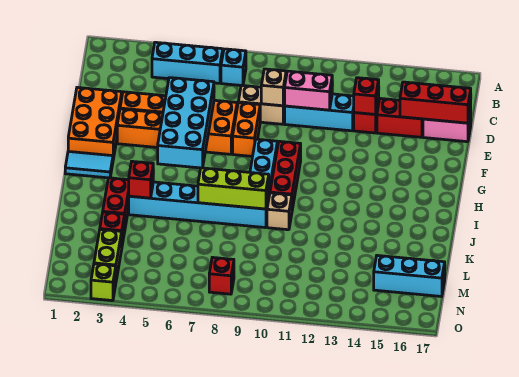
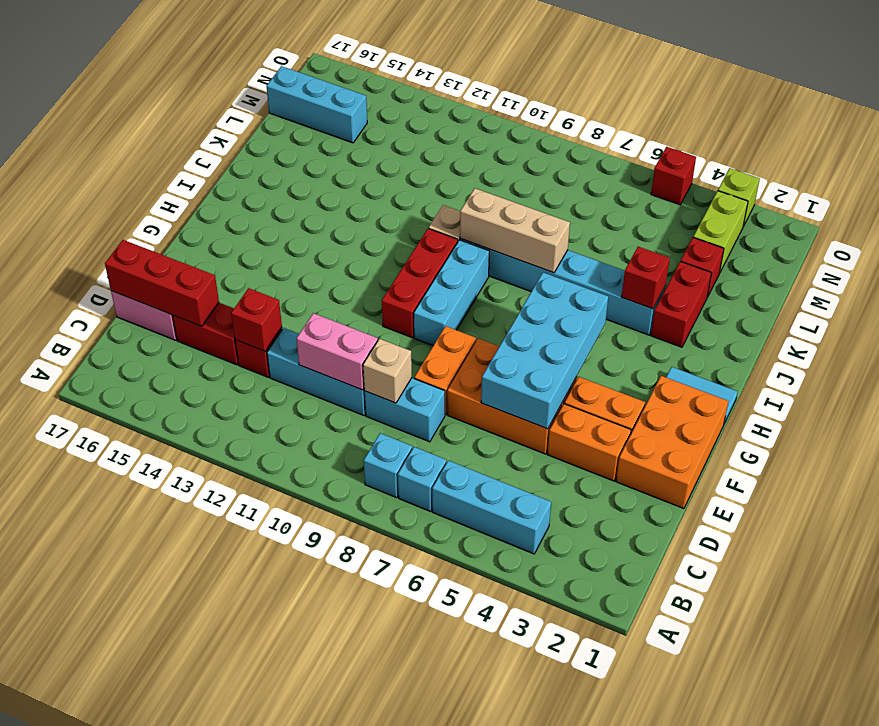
none -> cyan brick B8 level 1
tan brick D8:D9 level 1 -> cyan brick D8:D9 level 1
lime brick J7:J9 level 2 -> tan brick J7:J9 level 2
red brick N8 level 1 -> red brick O5 level 1

